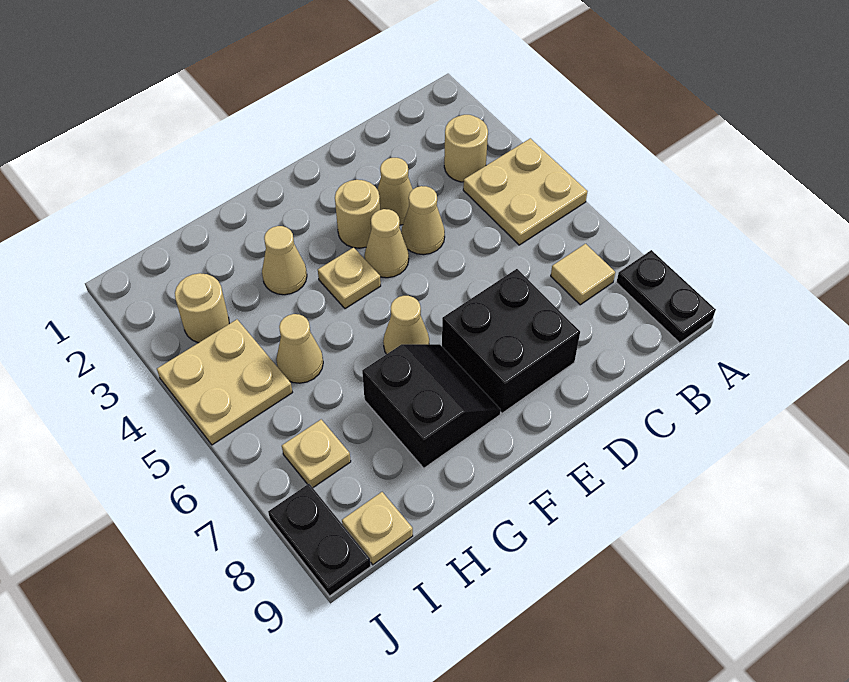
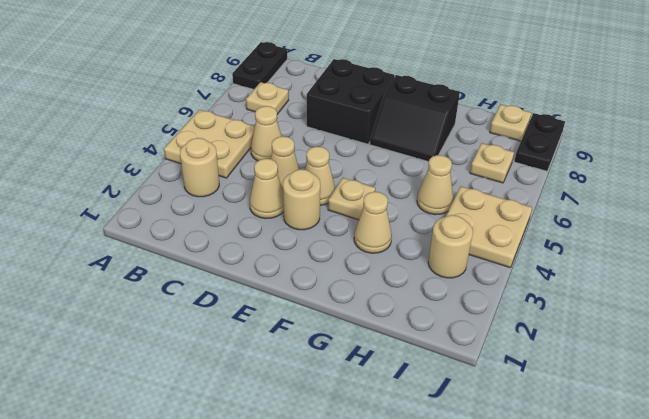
tan tile B7 level 1 -> tan plate B7 level 1
tan cone F6 level 1 -> tan cone C5 level 1
black slope F7:G8 level 1 top G -> black slope F7:G8 level 1 top 8

